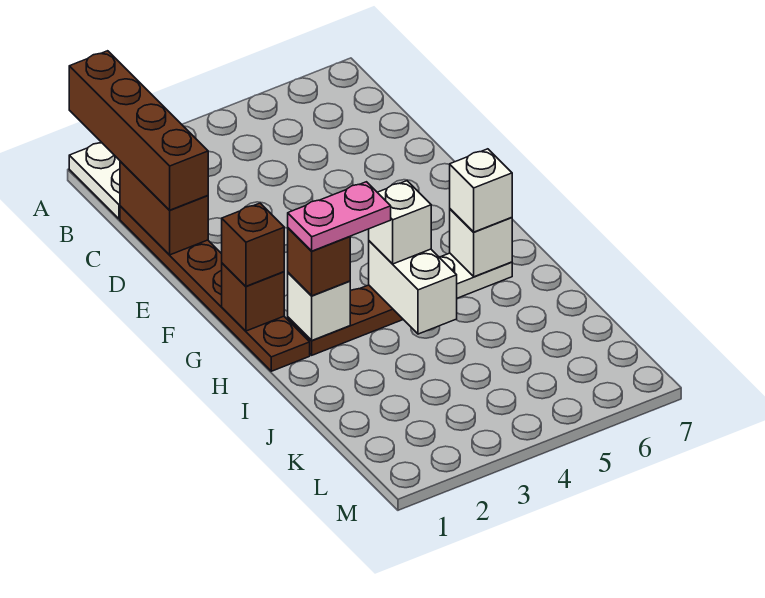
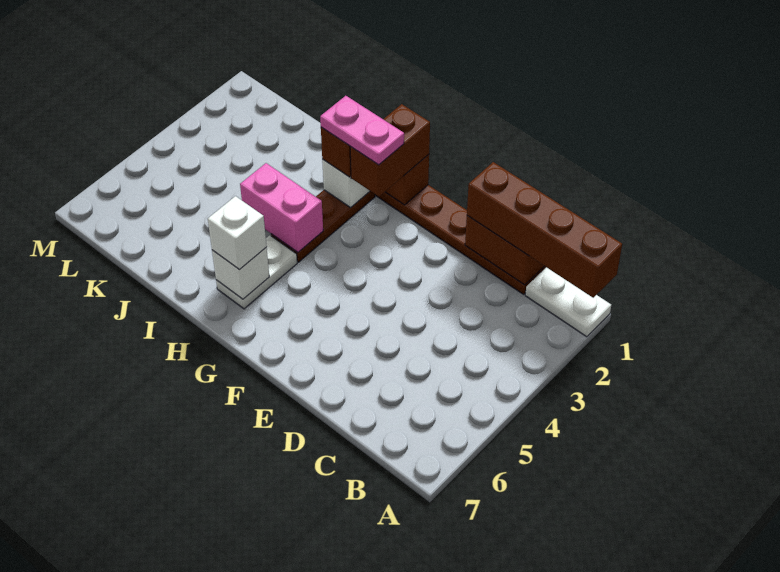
brown brick G1 level 3 -> brown brick G1:G2 level 3
pink plate H2:H3 level 4 -> pink plate G2:H2 level 4
white brick H4:I4 level 2 -> pink brick H4:I4 level 2
white brick H4 level 3 -> none

